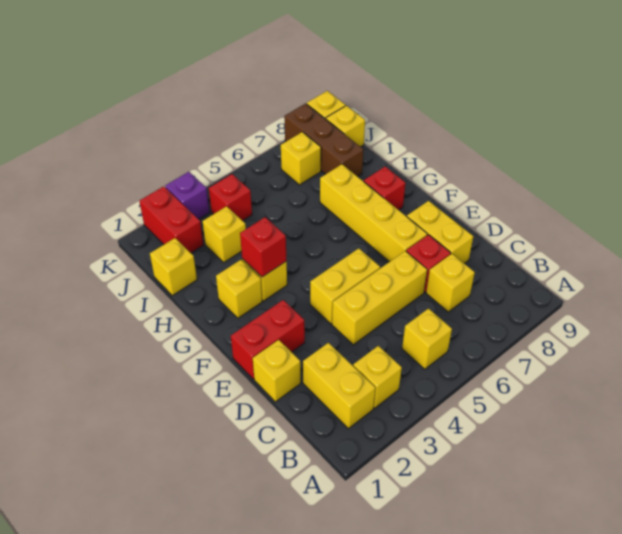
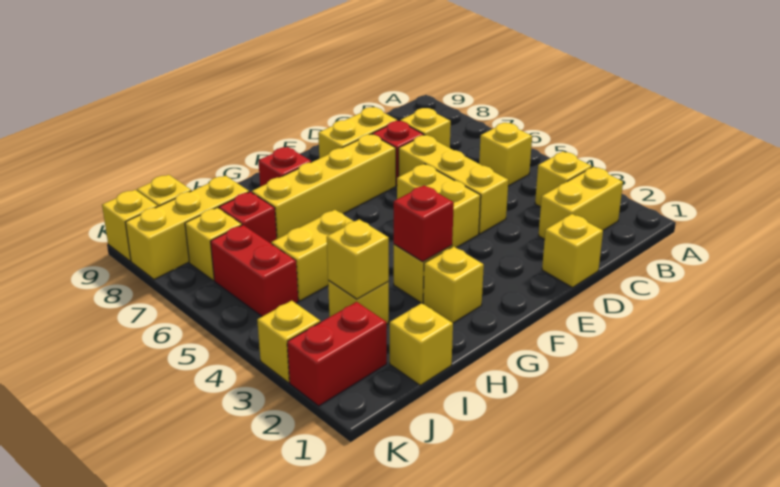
red brick E1:E2 level 1 -> red brick J5:J6 level 1
none -> yellow brick H5:I5 level 1
none -> yellow brick I3 level 2
brown brick I8:K8 level 1 -> yellow brick I8:K8 level 1
red brick J4 level 1 -> red brick I7 level 1
purple brick K3 level 1 -> yellow brick K3 level 1

